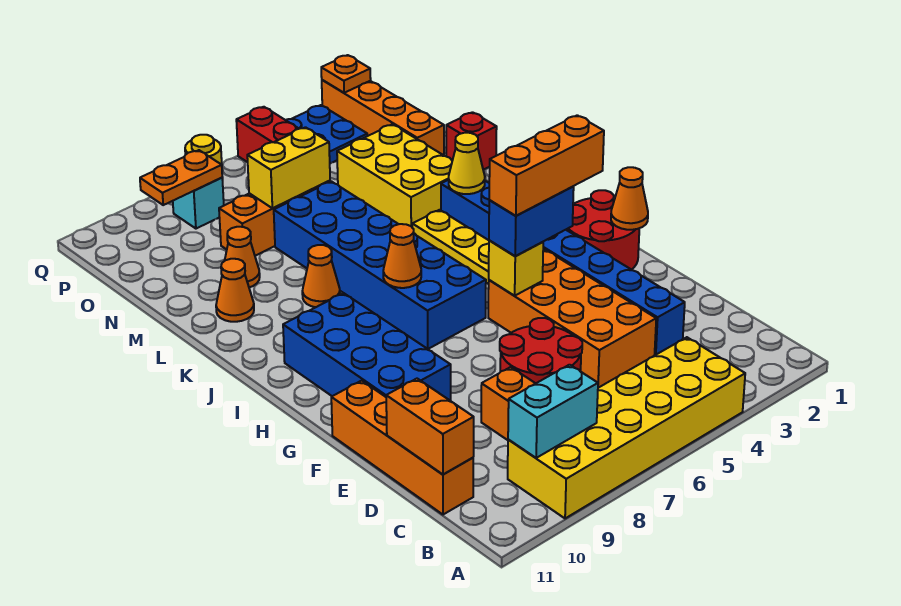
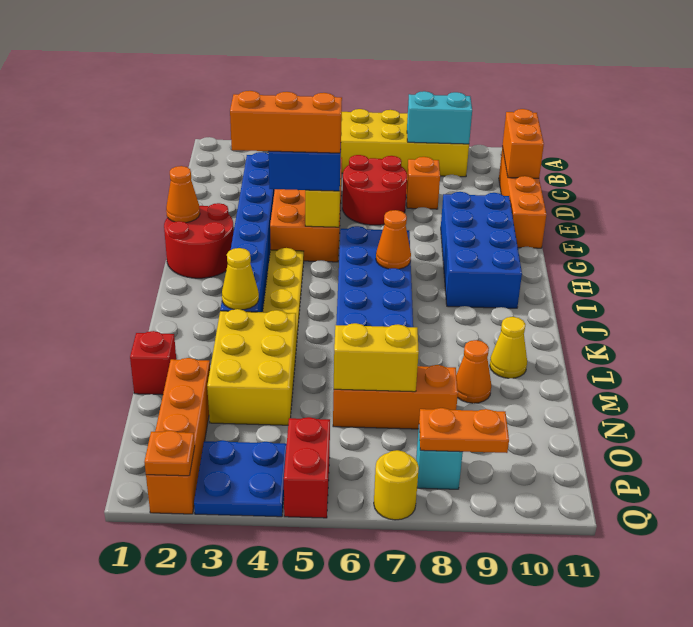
orange cone K8 level 1 -> none
orange cone L10 level 1 -> yellow cone L10 level 1

